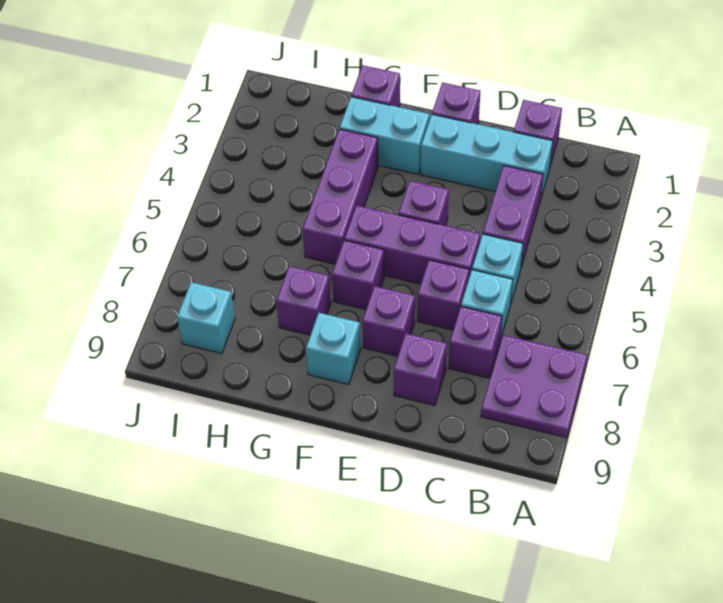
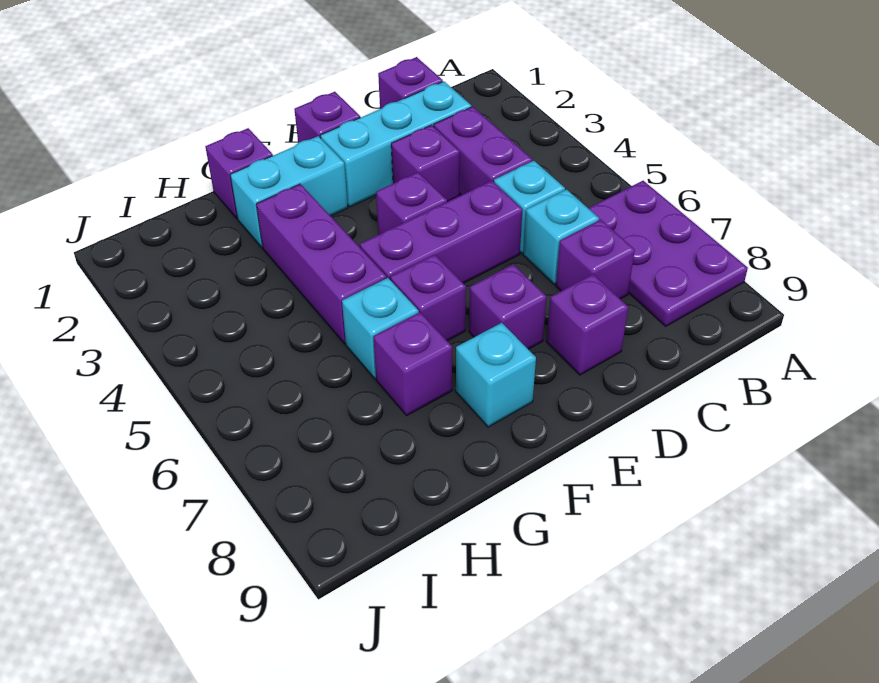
purple plate A7:B8 level 1 -> purple plate A6:B8 level 1
purple brick D6 level 1 -> purple brick D3 level 1
cyan brick I8 level 1 -> cyan brick G6 level 1

